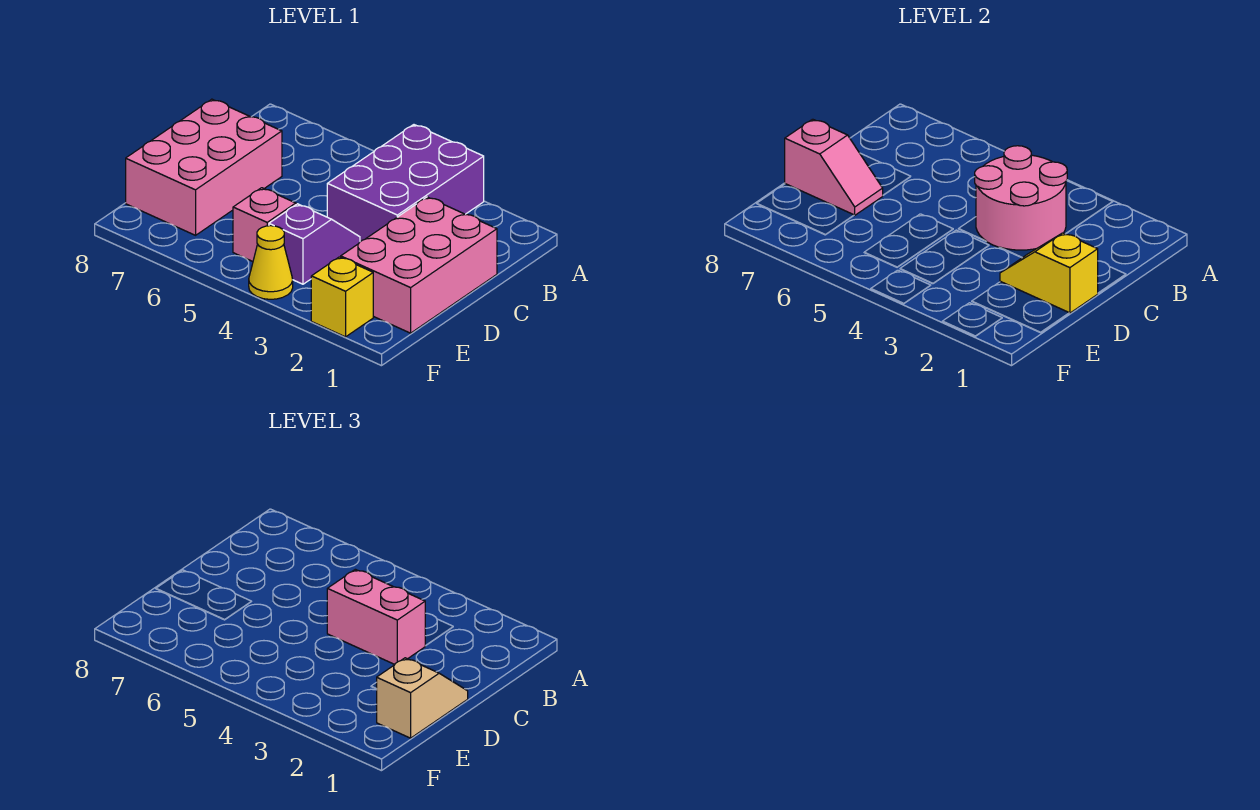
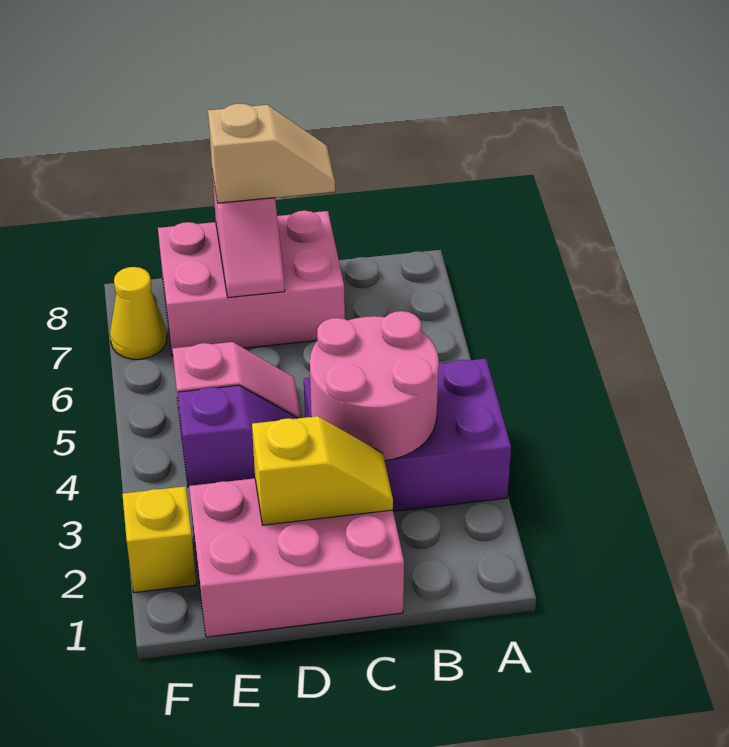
pink brick C3:C4 level 3 -> none
yellow slope D1:D2 level 2 top 1 -> yellow slope C2:D2 level 2 top D
tan slope D1:E1 level 3 top E -> tan slope C8:D8 level 3 top D
yellow cone F4 level 1 -> yellow cone F7 level 1

